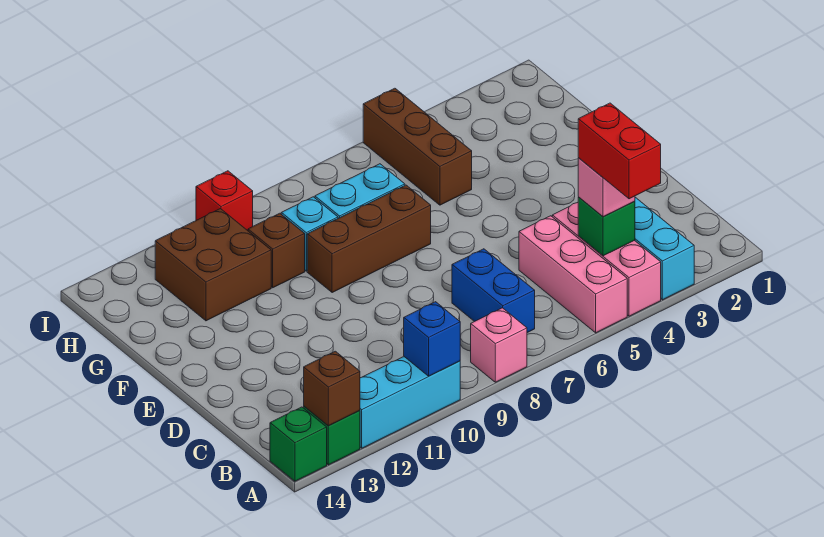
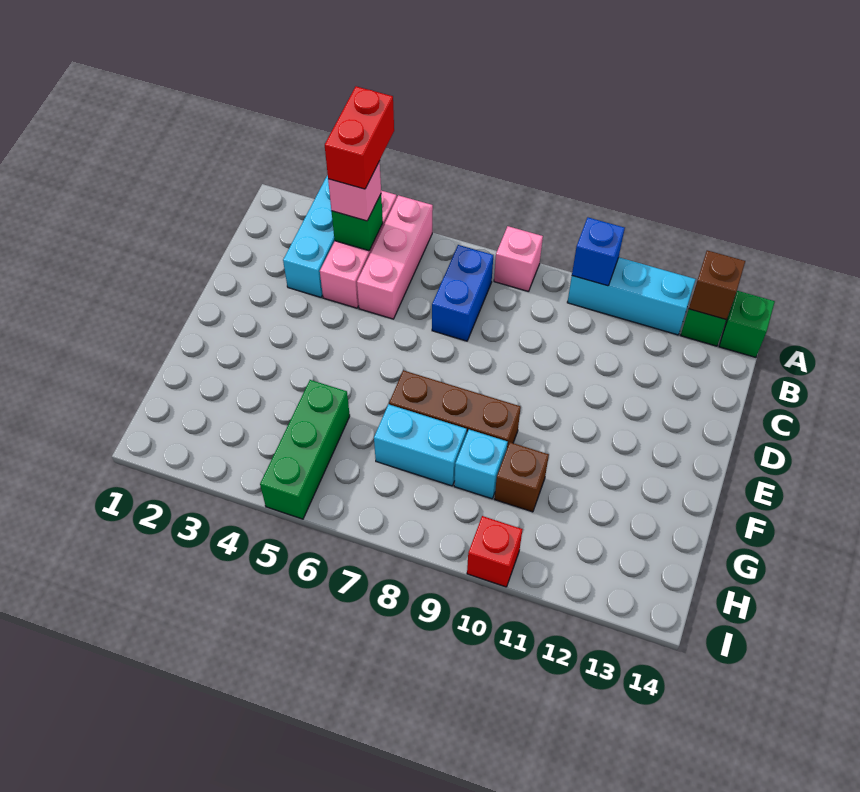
brown brick G5:I5 level 1 -> green brick G5:I5 level 1
brown brick G11:H12 level 1 -> none

